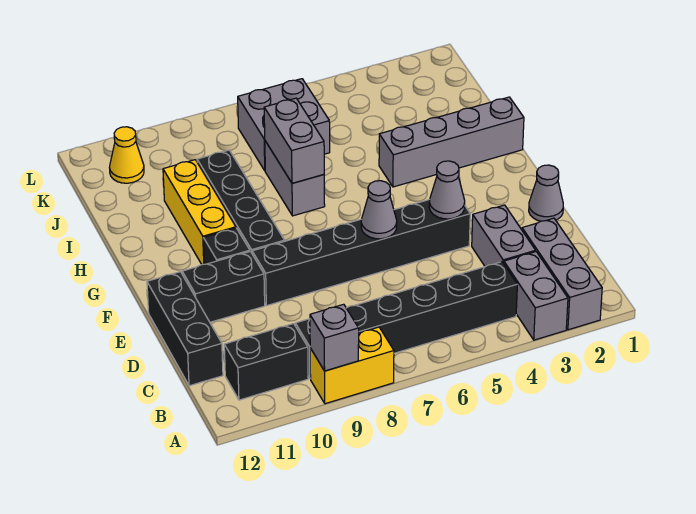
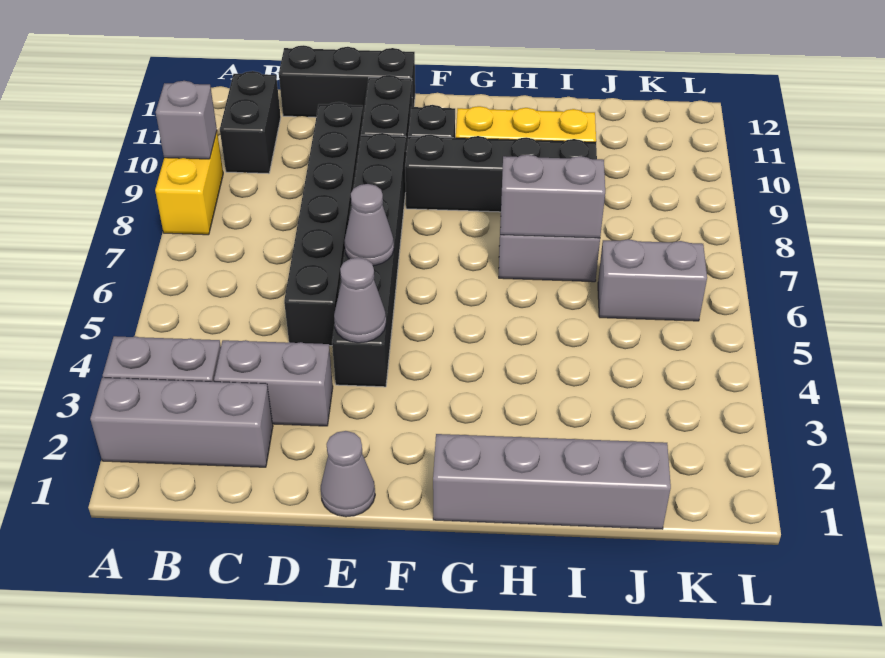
black brick B4:B9 level 1 -> black brick D5:D10 level 1
grey brick H1:H4 level 1 -> grey brick G1:J1 level 1
grey brick J6:K7 level 1 -> grey brick J6:K6 level 1
yellow cone K11 level 1 -> none

